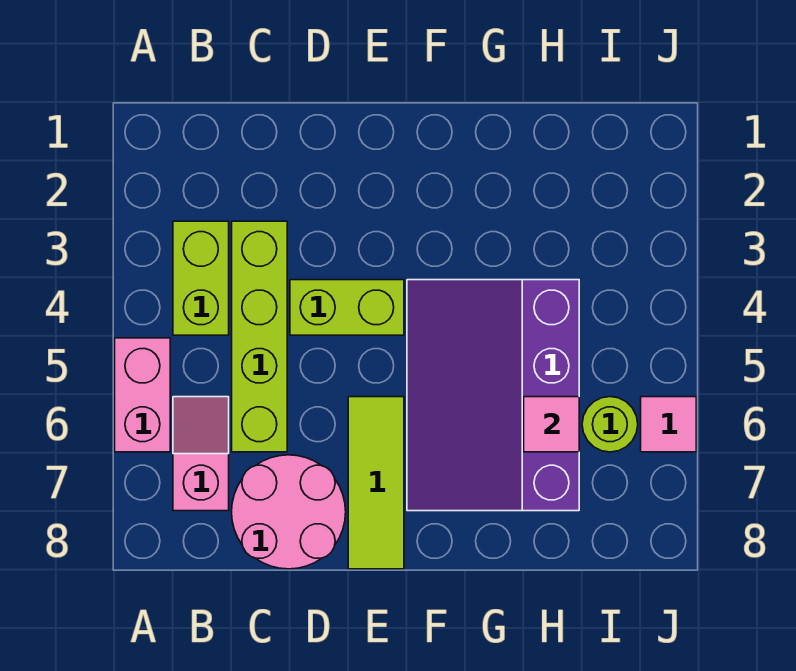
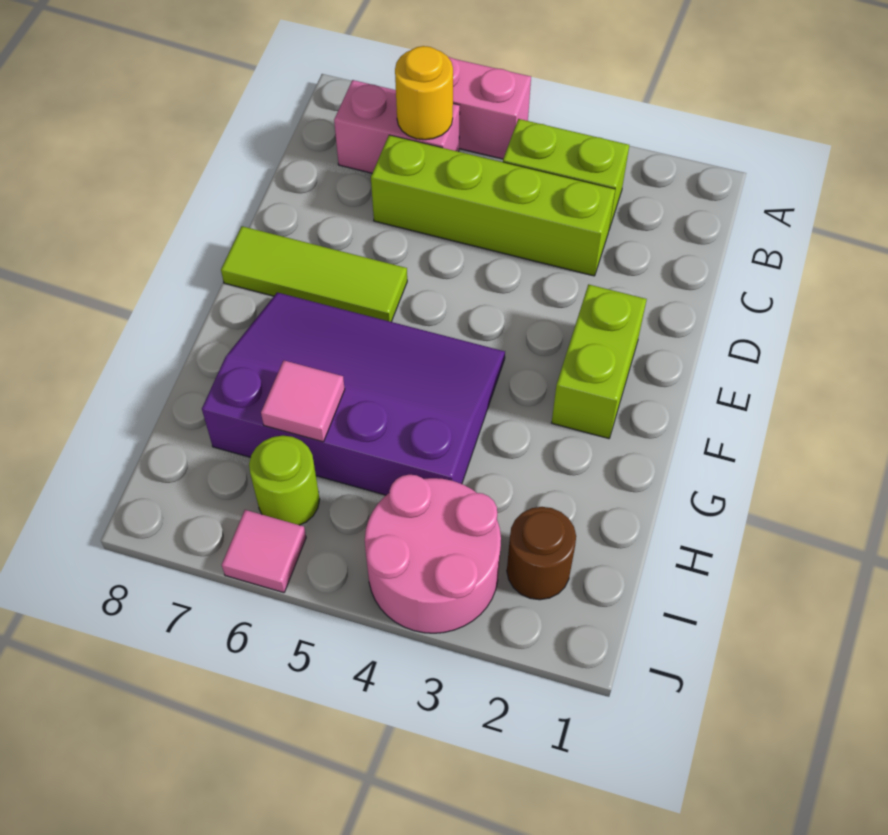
pink slope B6:B7 level 1 top 7 -> pink brick B6:B7 level 1
none -> yellow round brick B6 level 2
pink round brick C7:D8 level 1 -> pink round brick I3:J4 level 1
lime brick D4:E4 level 1 -> lime brick E2:F2 level 1
none -> brown round brick I2 level 1

